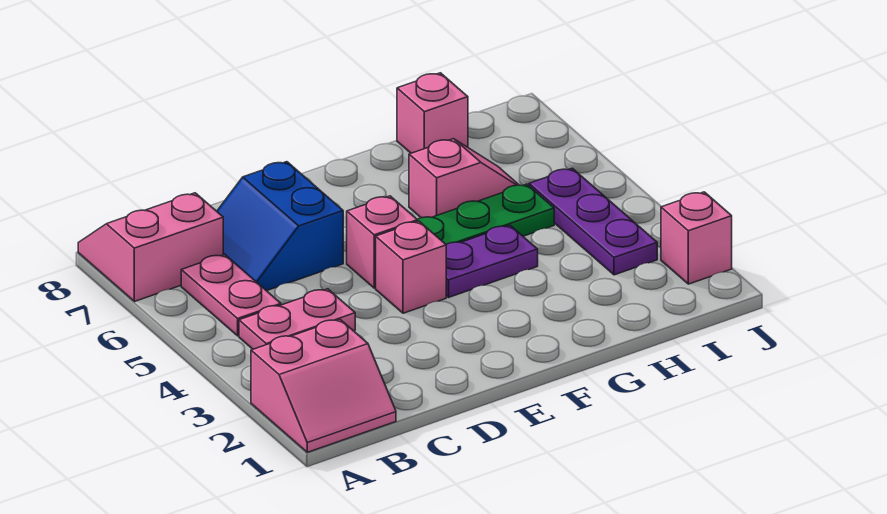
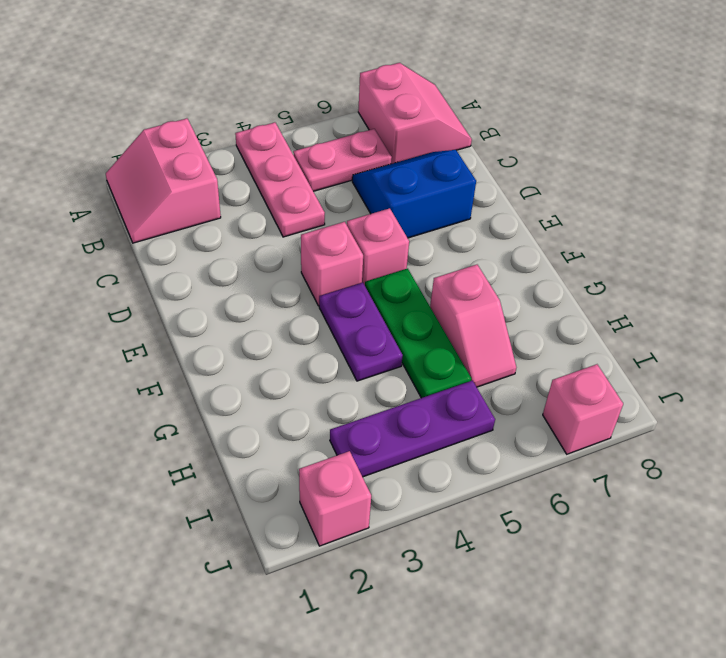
pink plate B4:C4 level 1 -> pink plate A4:C4 level 1
pink brick H8 level 1 -> pink brick J7 level 1

